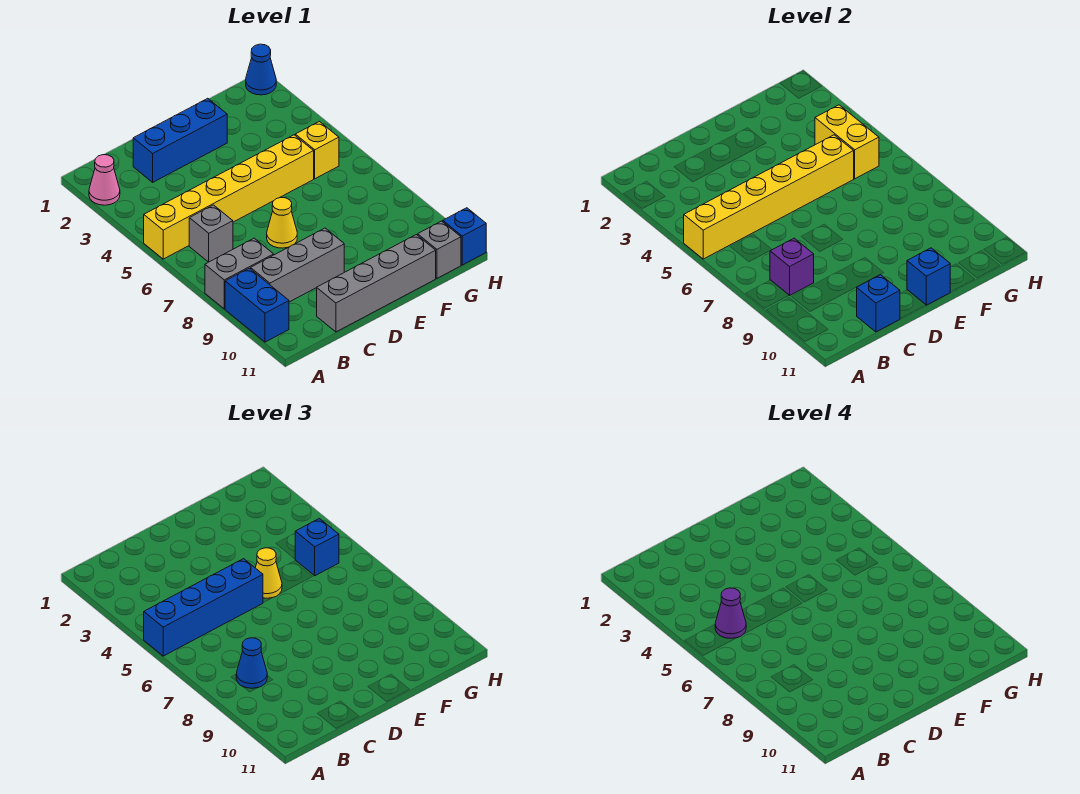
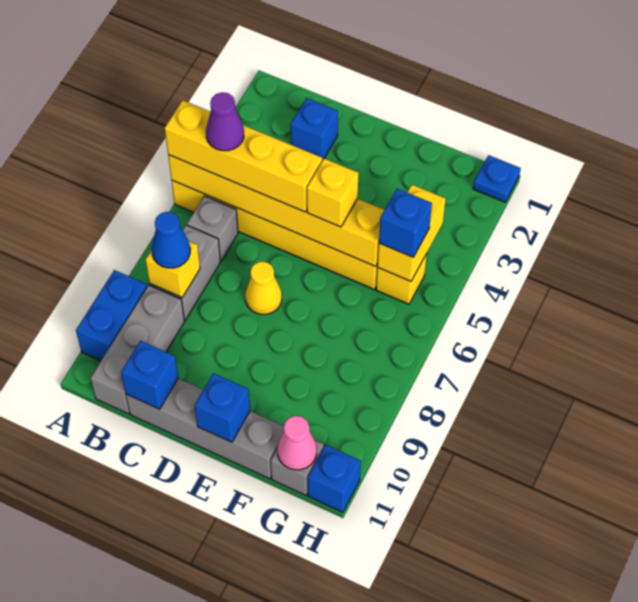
pink cone A2 level 1 -> pink cone G11 level 2
blue brick A5:D5 level 3 -> yellow brick A5:D5 level 3
grey brick A8:B8 level 1 -> grey brick B7:B8 level 1
purple brick B8 level 2 -> yellow brick B8 level 2
grey brick B9:D9 level 1 -> grey brick B9:B11 level 1
blue brick C2:E2 level 1 -> blue brick C2 level 1
yellow cone E5 level 3 -> yellow brick E5 level 3
blue cone H1 level 1 -> blue plate H1 level 1

